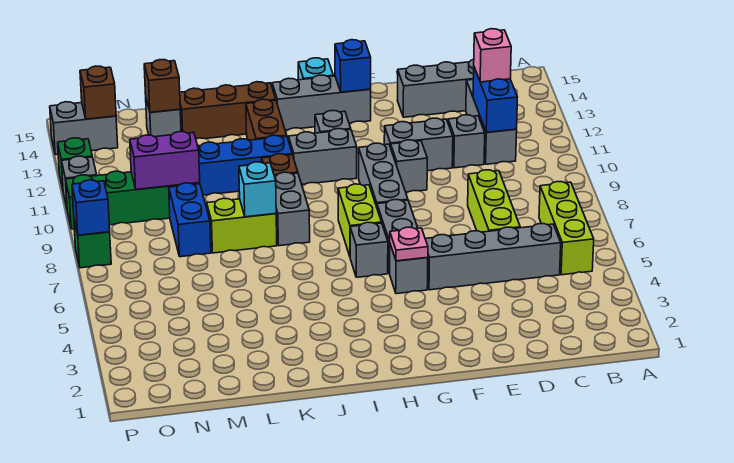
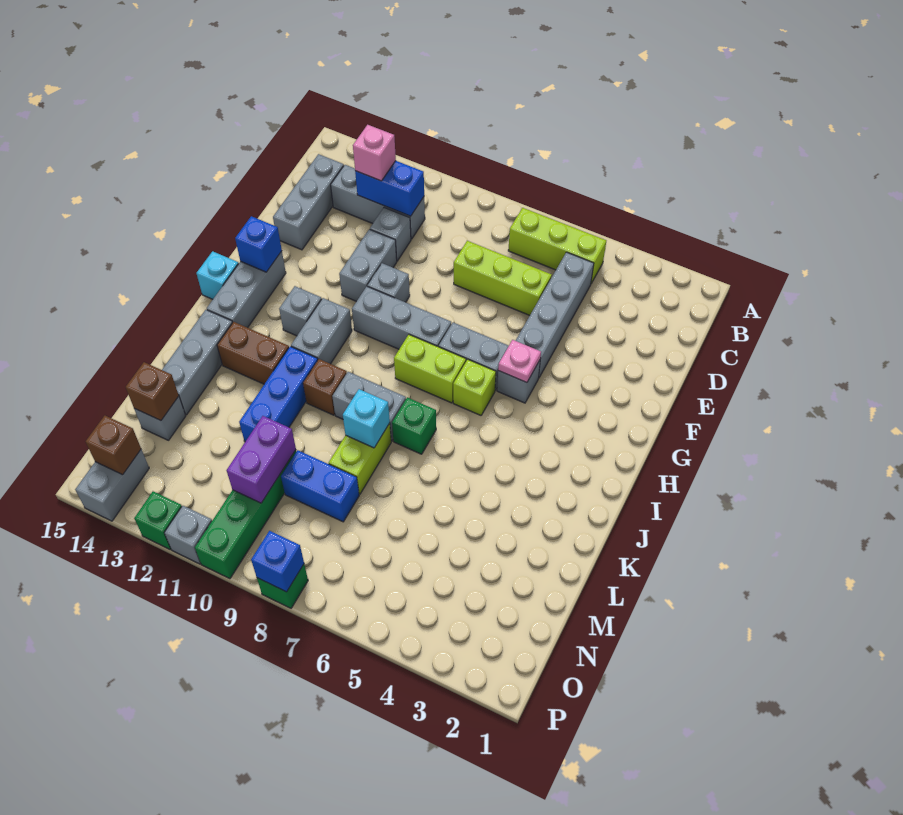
grey brick H6 level 1 -> lime brick H6 level 1
none -> green brick J7 level 1
brown brick J14:L14 level 1 -> grey brick J14:L14 level 1

